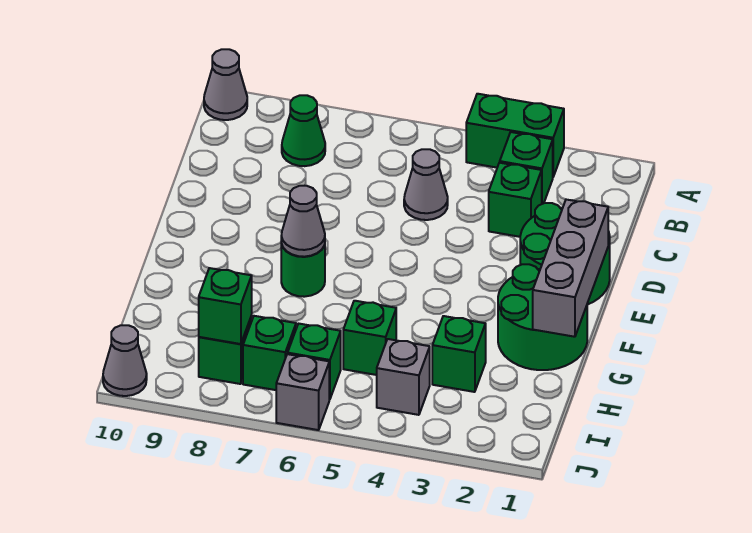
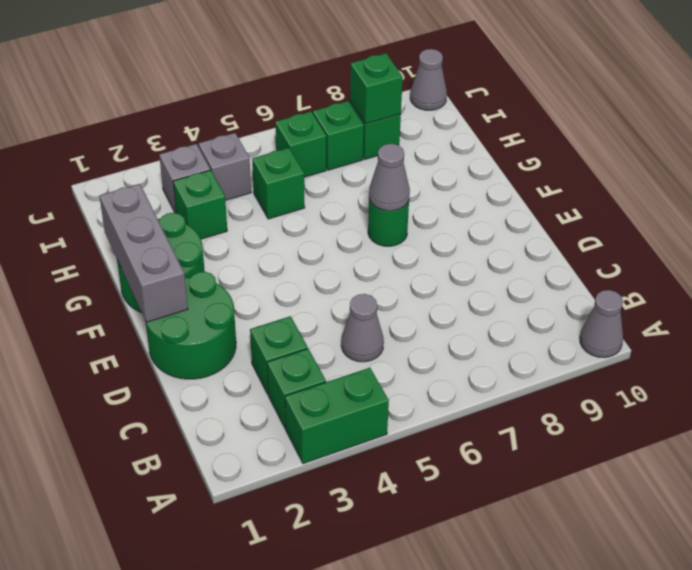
green cone B8 level 1 -> none
grey brick J6 level 1 -> grey brick I3 level 1

